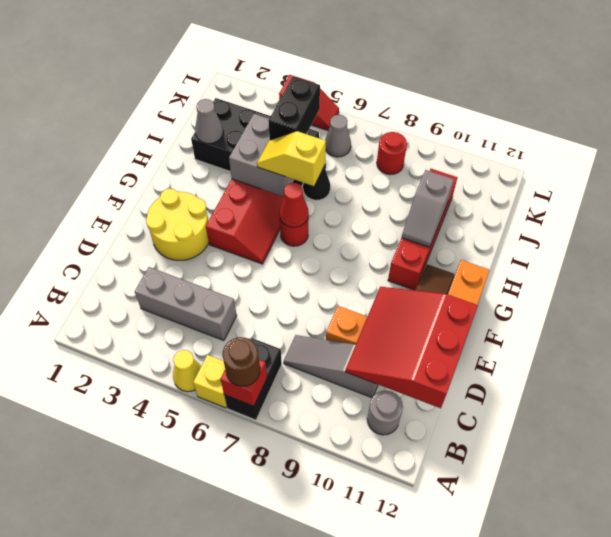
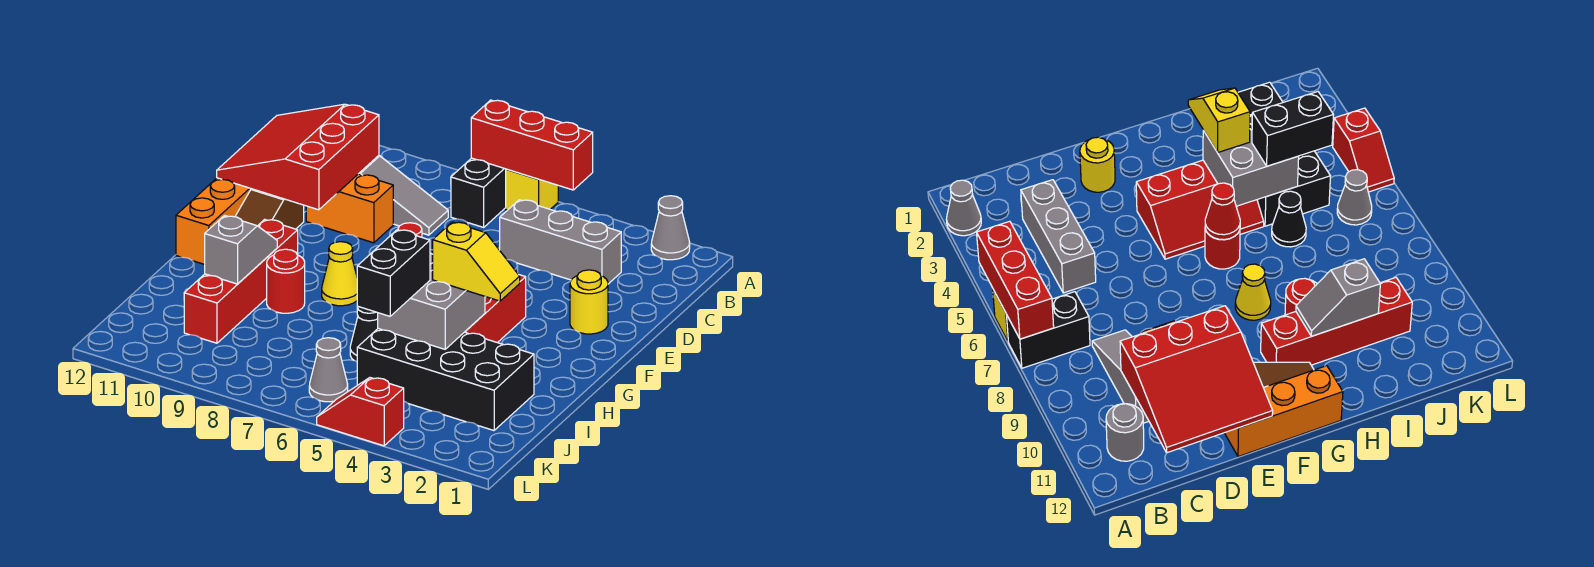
yellow cone A5 level 1 -> yellow cone G8 level 1
red brick A7 level 2 -> red brick A5:A7 level 2
brown round brick A7 level 3 -> none
red slope C10:E12 level 2 top 12 -> red slope C10:E12 level 2 top 10
yellow round brick E2:F3 level 1 -> yellow round brick E2 level 1
yellow slope H5:H6 level 3 top 6 -> yellow slope H3:H4 level 3 top 4
grey cone I2 level 2 -> grey cone A2 level 1
red round brick K8 level 1 -> red round brick H9 level 1

